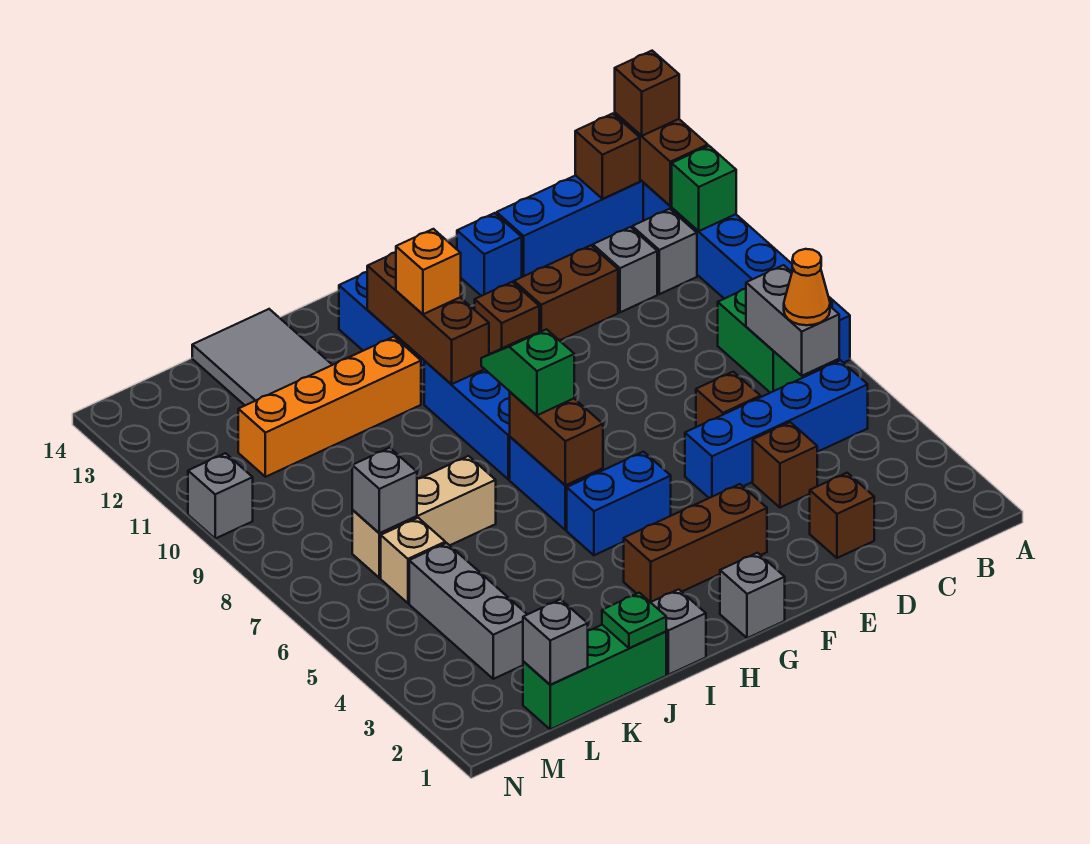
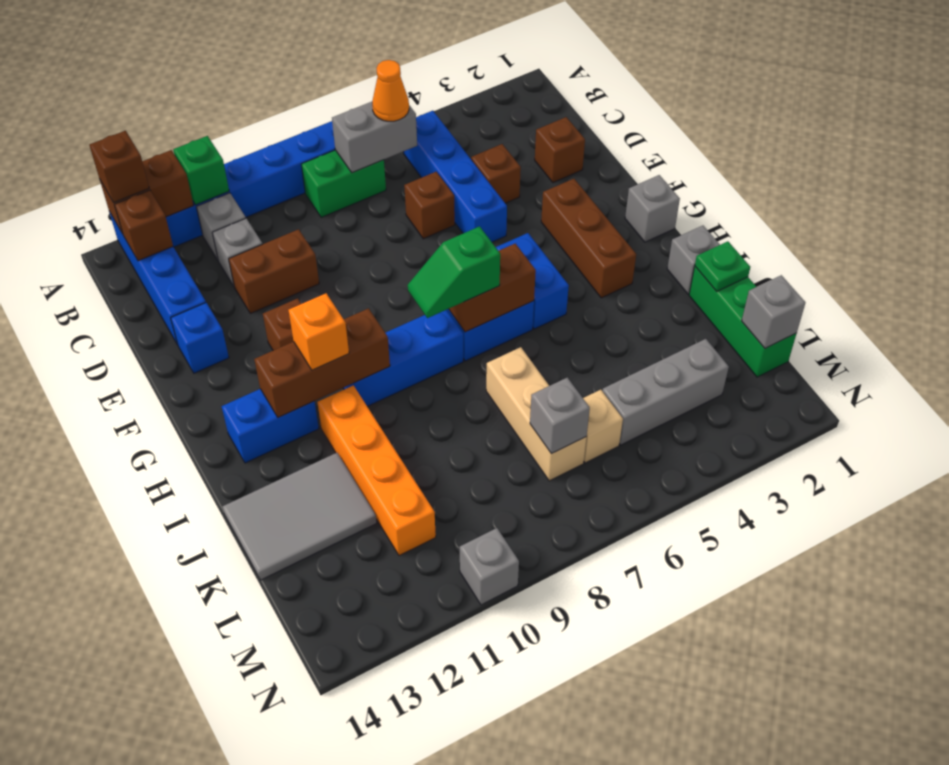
brown brick D11:E11 level 1 -> brown brick D10:D11 level 1

